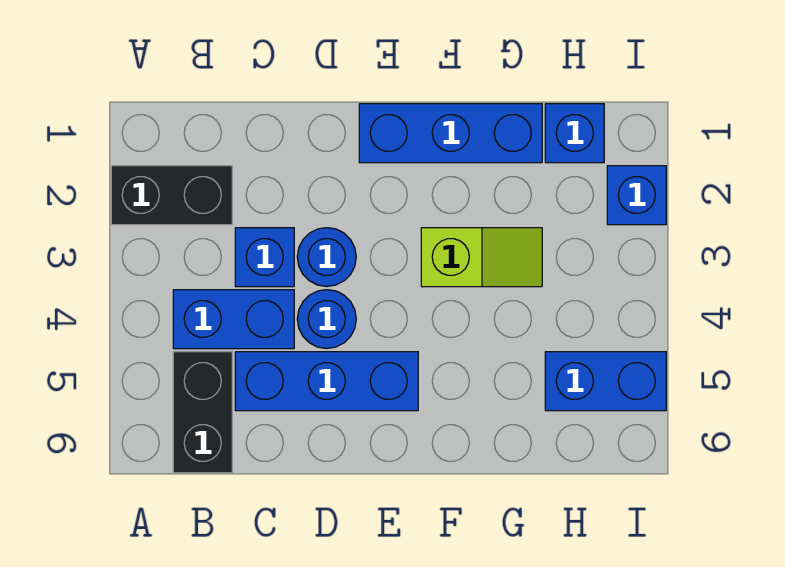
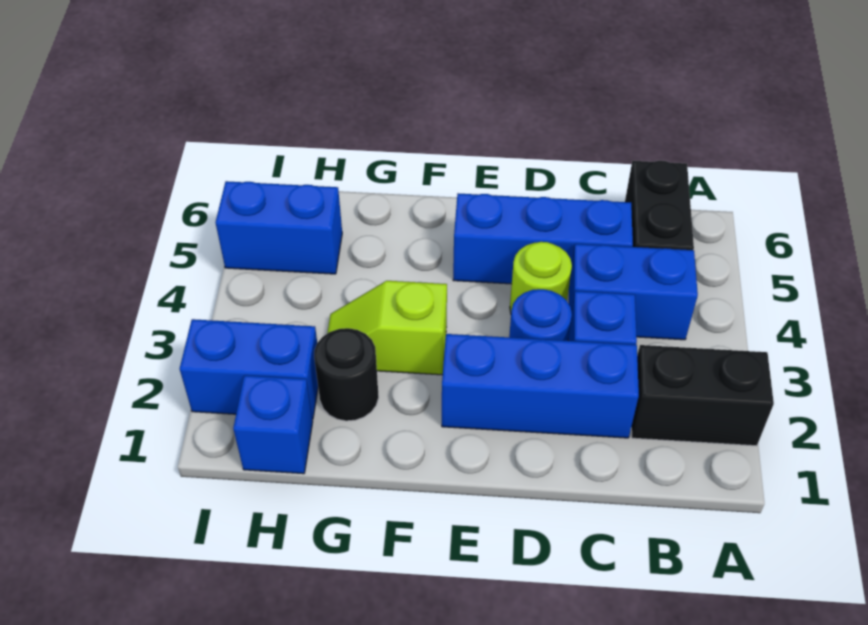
blue round brick D4 level 1 -> lime round brick D4 level 1
blue brick E1:G1 level 1 -> blue brick C2:E2 level 1
none -> black round brick G2 level 1
blue brick I2 level 1 -> blue brick H2:I2 level 1

